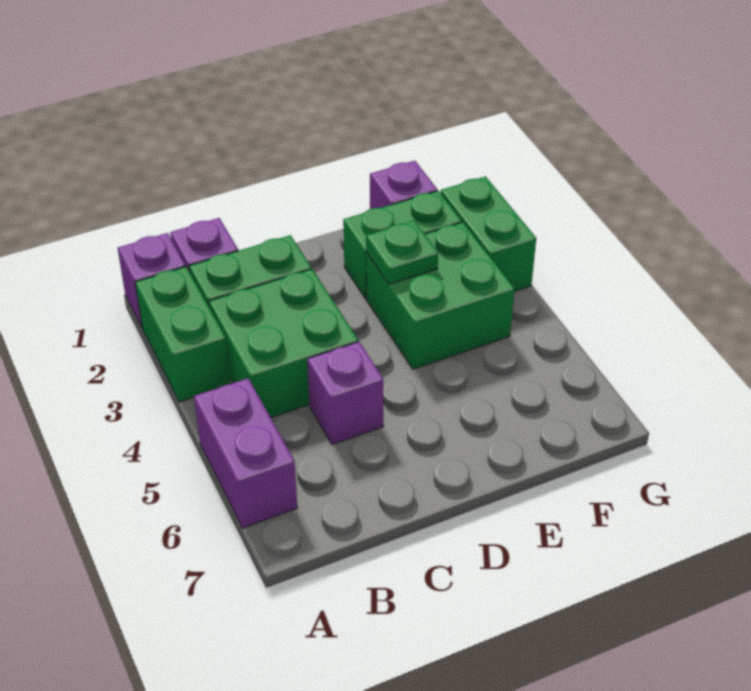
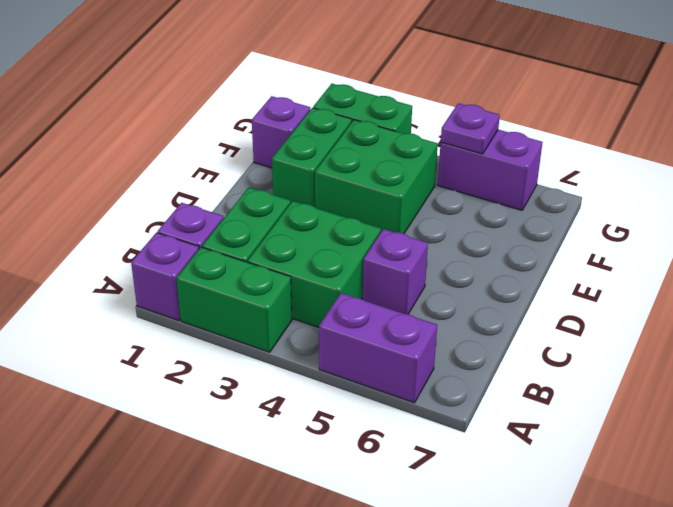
green plate E3 level 2 -> none
none -> purple brick G5:G6 level 1
none -> purple plate G5 level 2

